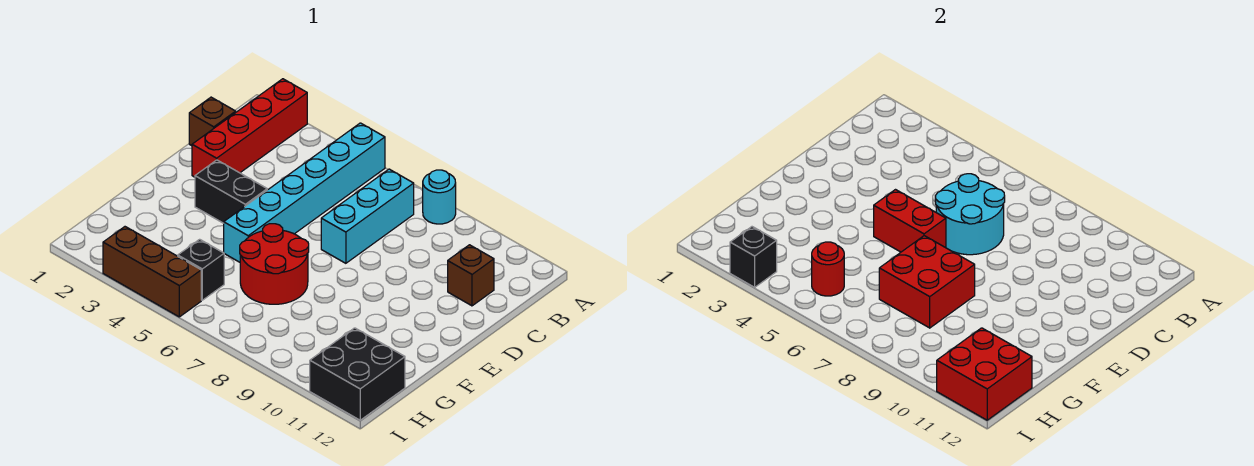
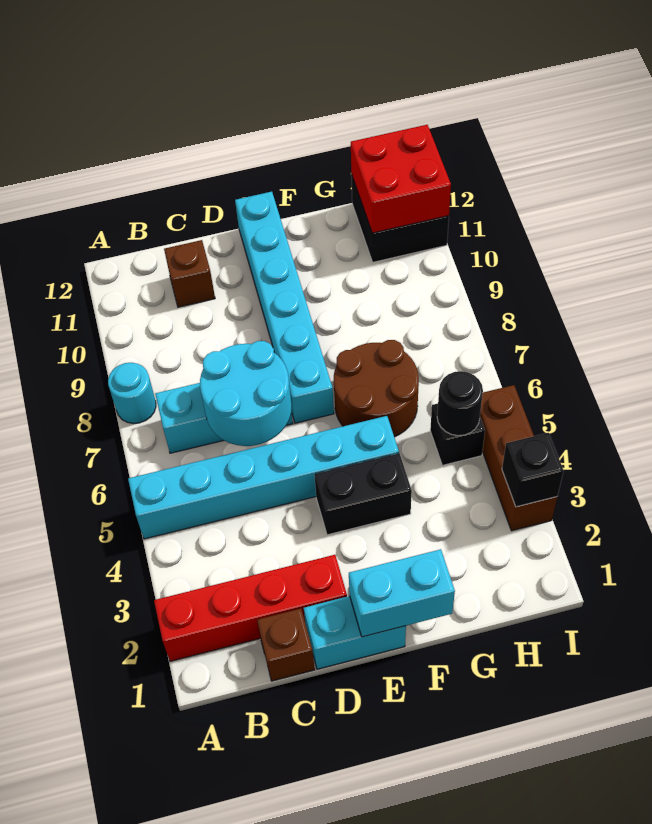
none -> cyan brick D1:E1 level 1
none -> cyan brick E1:F1 level 2
black brick E3:E4 level 1 -> black brick E4:F4 level 1
red brick E5:E6 level 2 -> none
none -> cyan brick E7:E12 level 1
red round brick F6:G7 level 1 -> brown round brick F6:G7 level 1
red brick F7:G8 level 2 -> none
red round brick H5 level 2 -> black round brick H5 level 2

